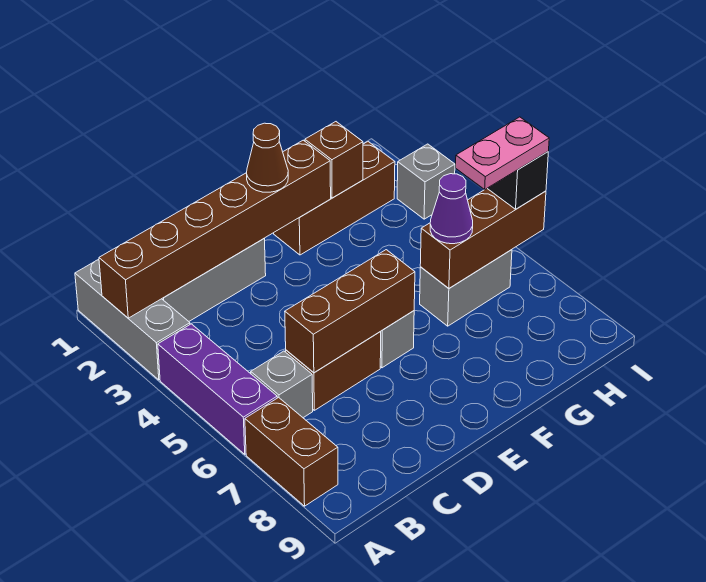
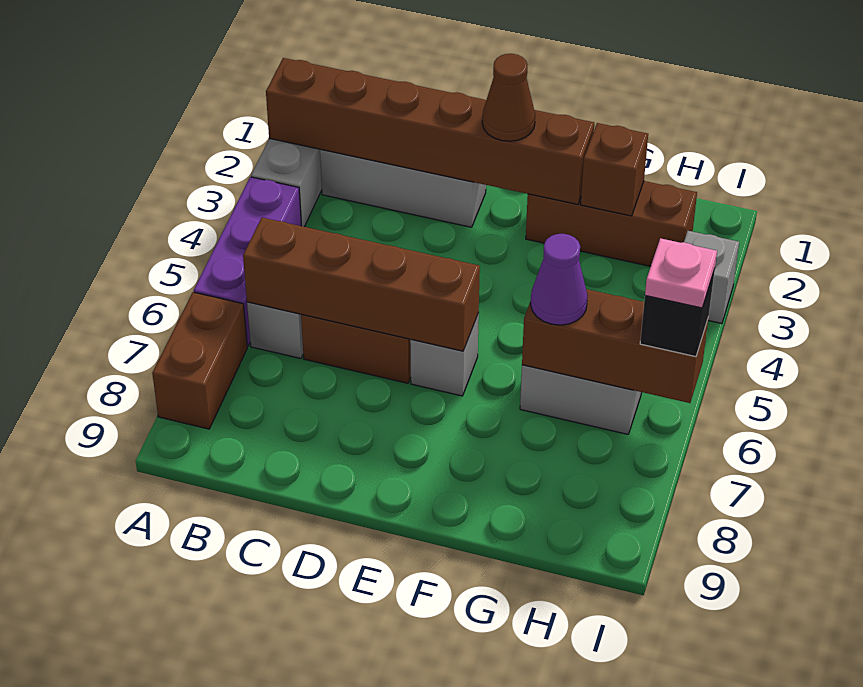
brown brick C6:E6 level 2 -> brown brick B6:E6 level 2
pink plate H6:I6 level 4 -> pink plate I6 level 4

